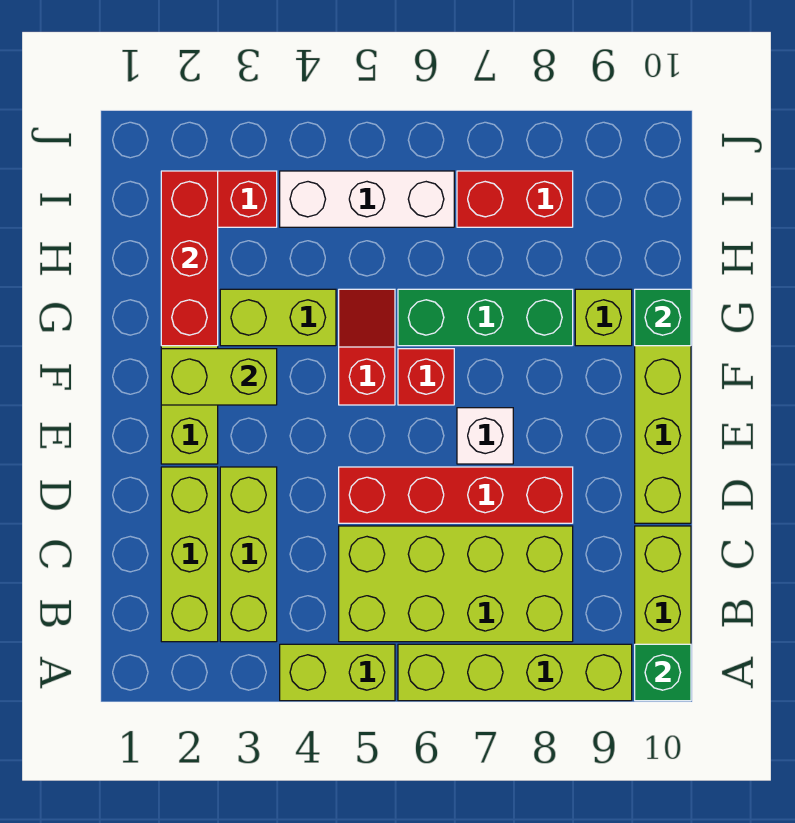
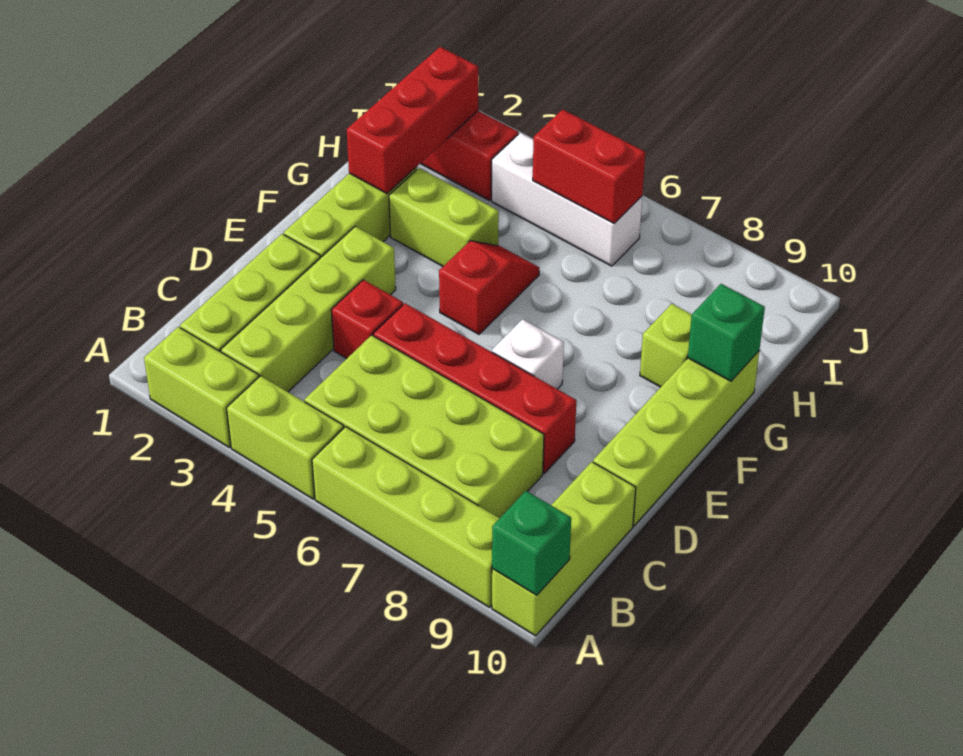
lime brick B3:D3 level 1 -> lime brick B3:E3 level 1
lime brick F2:F3 level 2 -> lime brick A2:A3 level 1
red brick F6 level 1 -> red brick D4 level 1
green brick G6:G8 level 1 -> none
red brick I7:I8 level 1 -> red brick I5:I6 level 2

